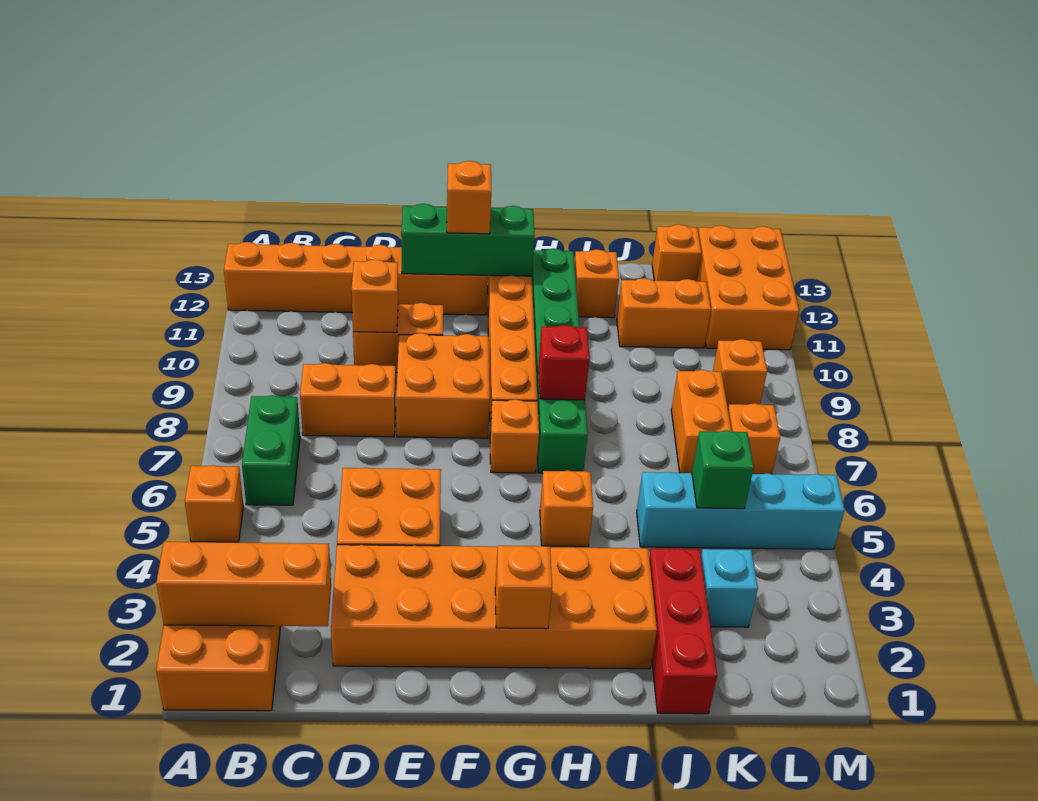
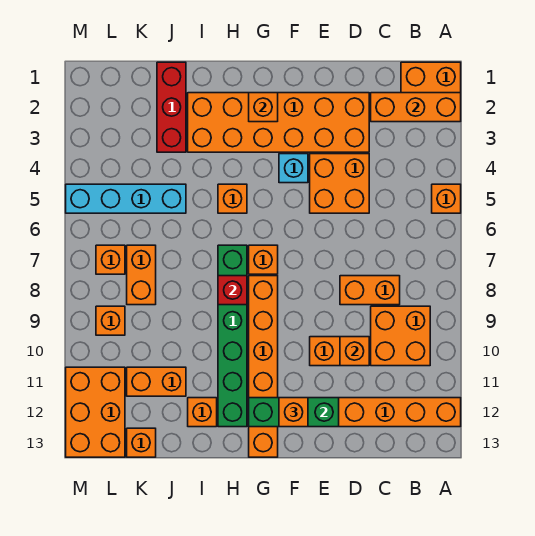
green brick B6:B7 level 1 -> none
orange brick E8:F9 level 1 -> orange brick B9:C10 level 1
cyan brick K3 level 1 -> cyan brick F4 level 1
green brick K5 level 2 -> none

